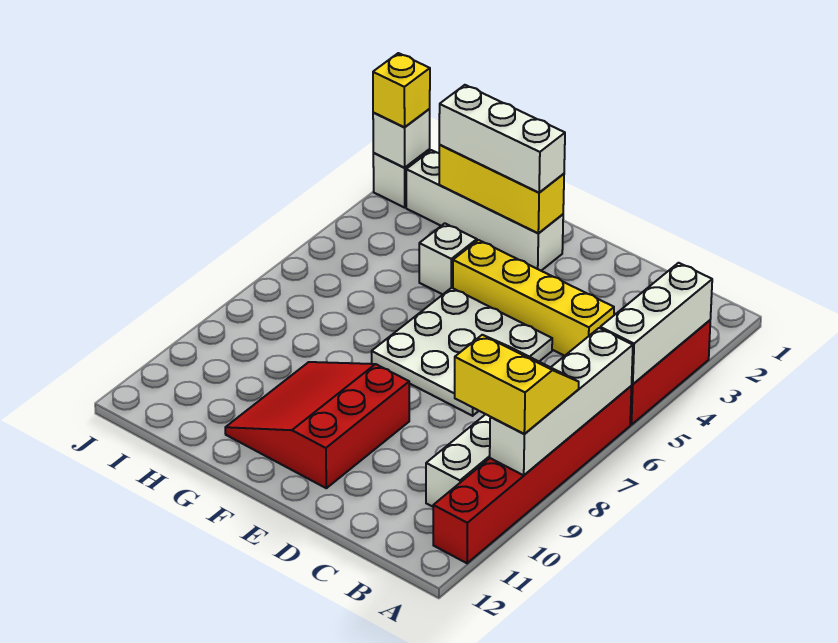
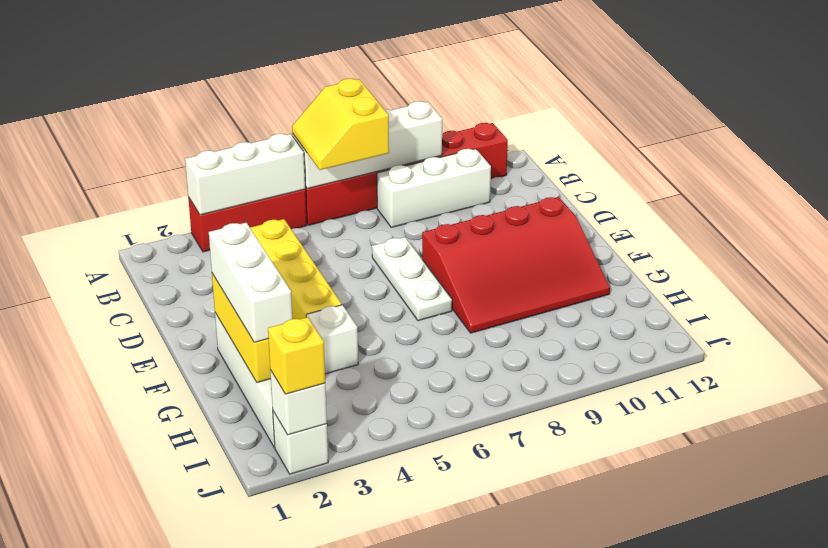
yellow slope A8:B9 level 3 top 9 -> yellow slope A6:B7 level 3 top 7
white plate D5:F7 level 1 -> white plate D7:F7 level 1
red slope E9:G11 level 1 top E -> red slope E8:G11 level 1 top E

